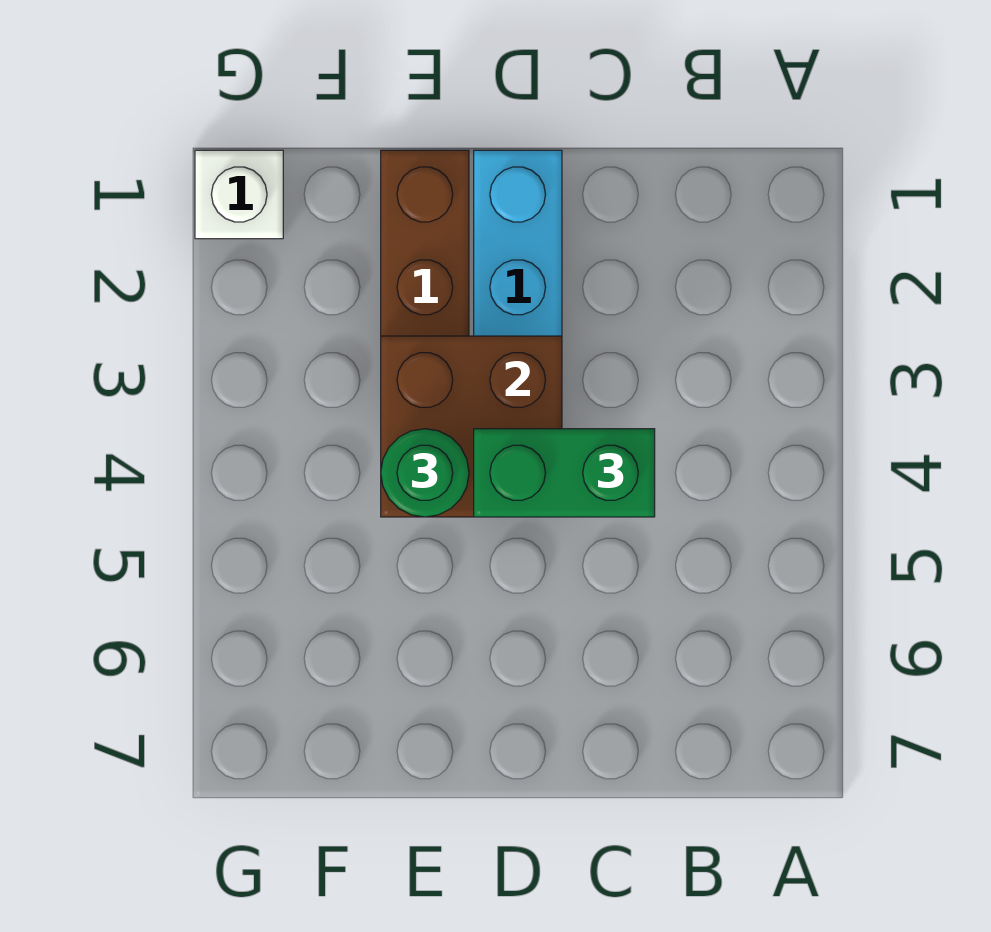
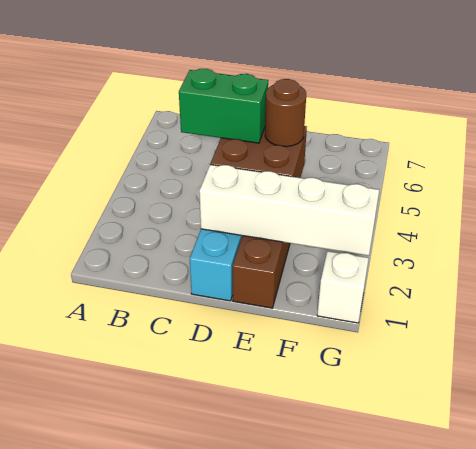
none -> white brick D2:G2 level 2
green round brick E4 level 3 -> brown round brick E4 level 3

